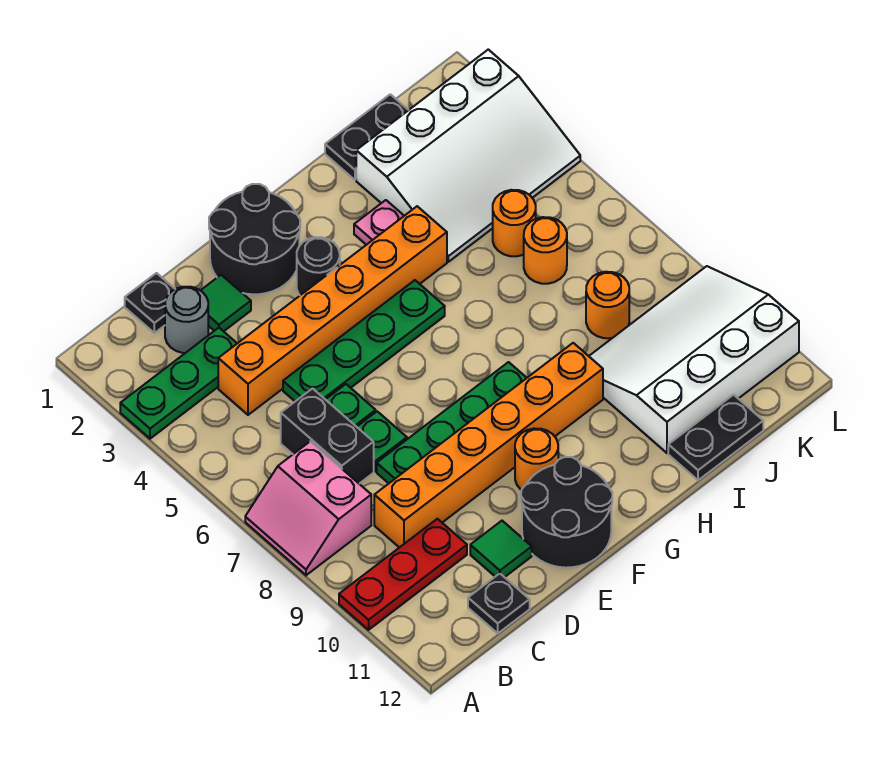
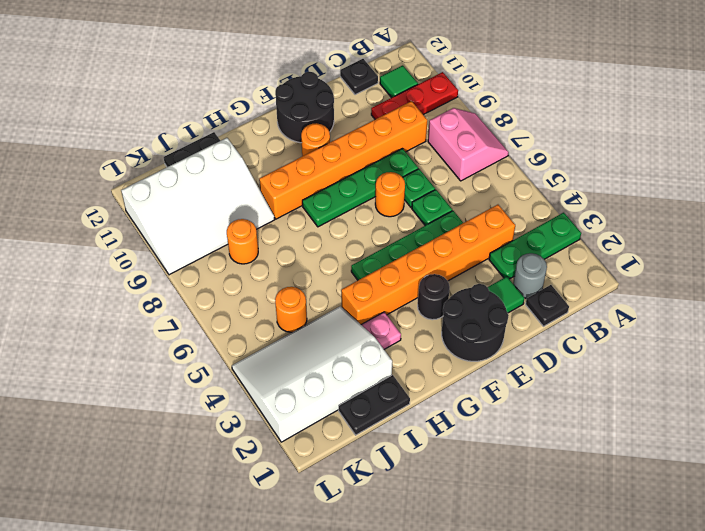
black brick C6:C7 level 1 -> none
green tile D11 level 1 -> green tile B11 level 1
orange round brick J6 level 1 -> orange round brick E7 level 1

